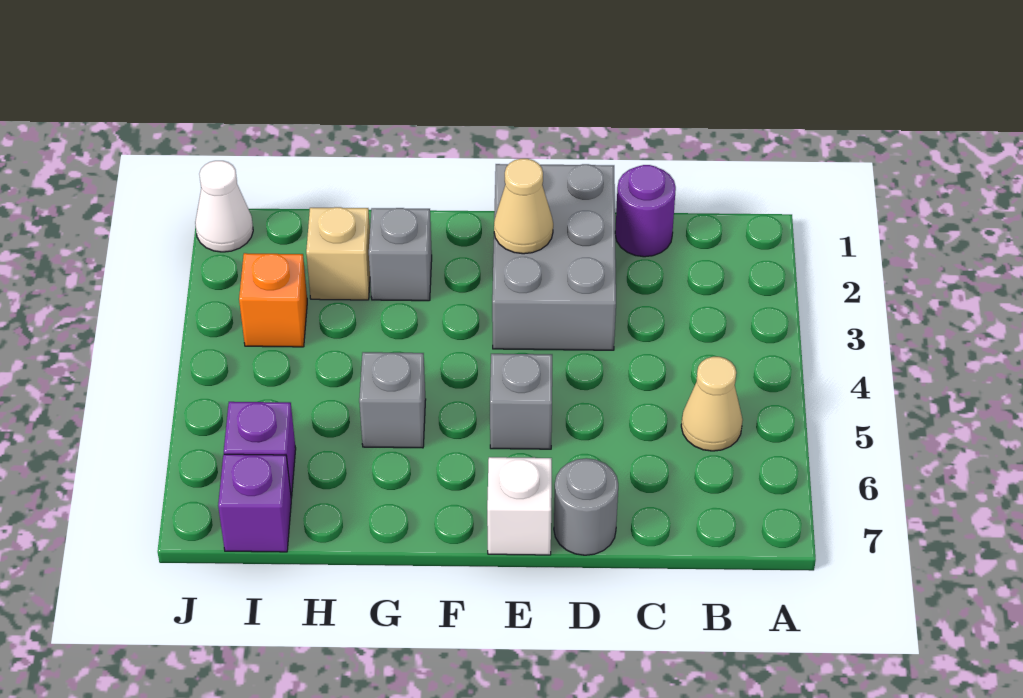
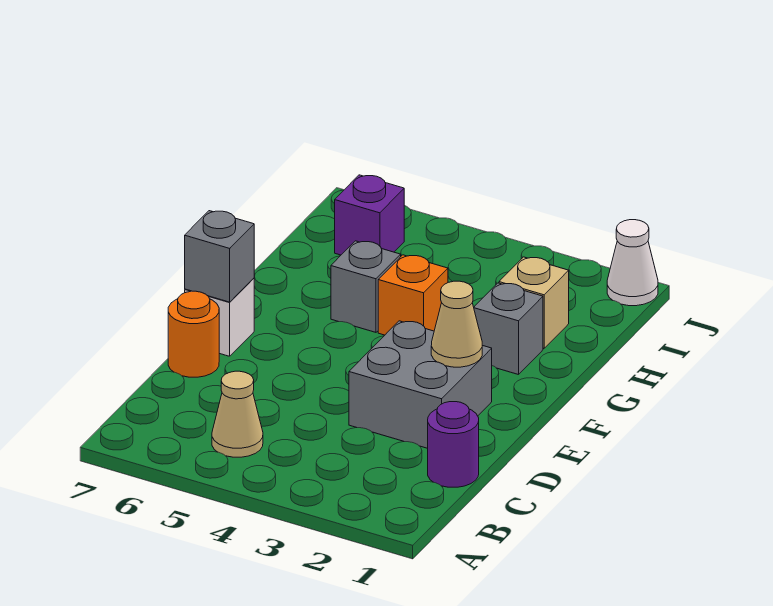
grey brick D1:E3 level 1 -> grey brick D2:E3 level 1
grey round brick D7 level 1 -> orange round brick D7 level 1
grey brick E5 level 1 -> grey brick E7 level 2
orange brick I3 level 1 -> orange brick G4 level 1
purple brick I7 level 1 -> none

